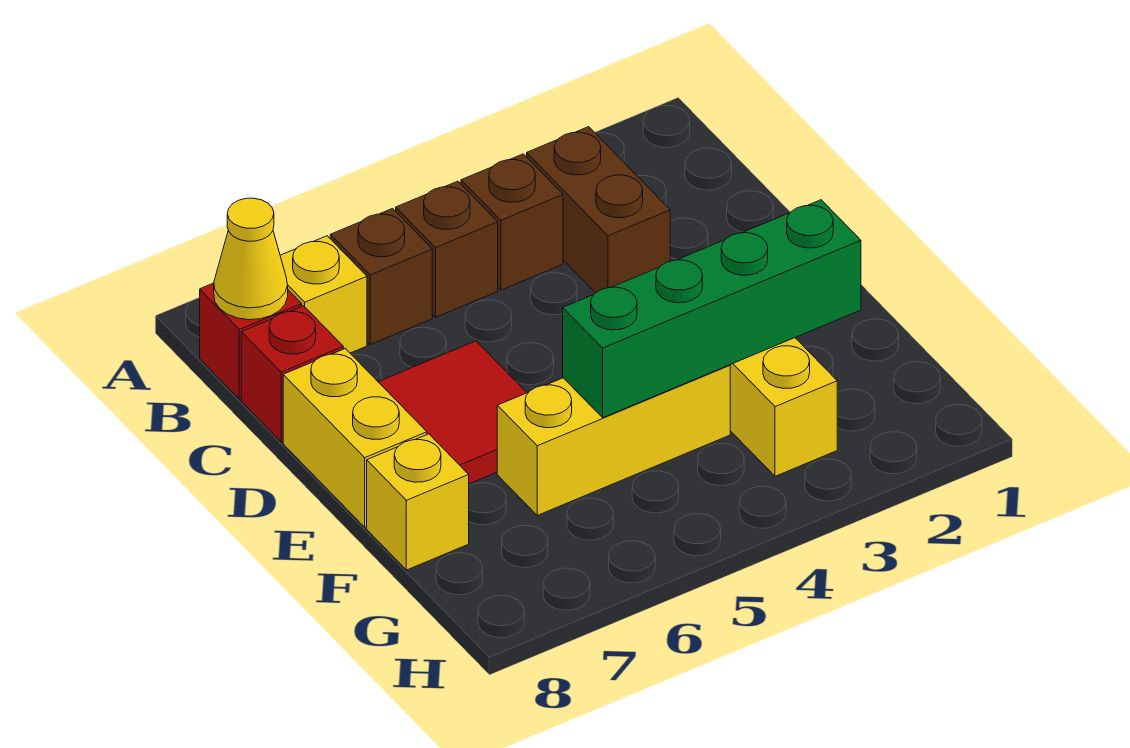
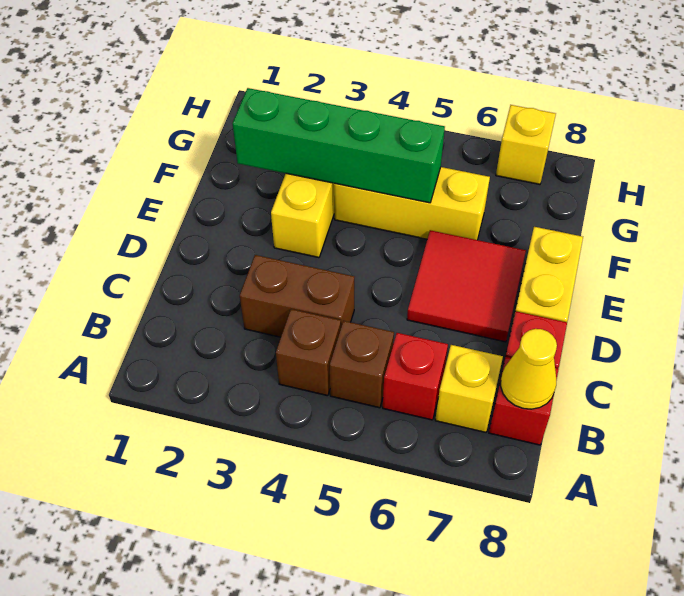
brown brick B3:C3 level 1 -> brown brick C3:C4 level 1
brown brick B6 level 1 -> red brick B6 level 1
yellow brick F8 level 1 -> yellow brick H7 level 1

